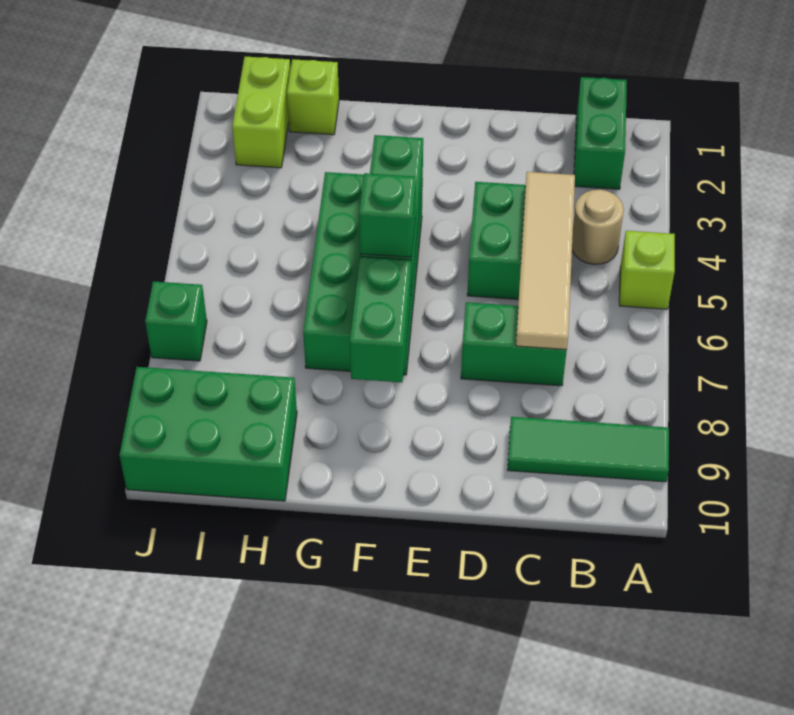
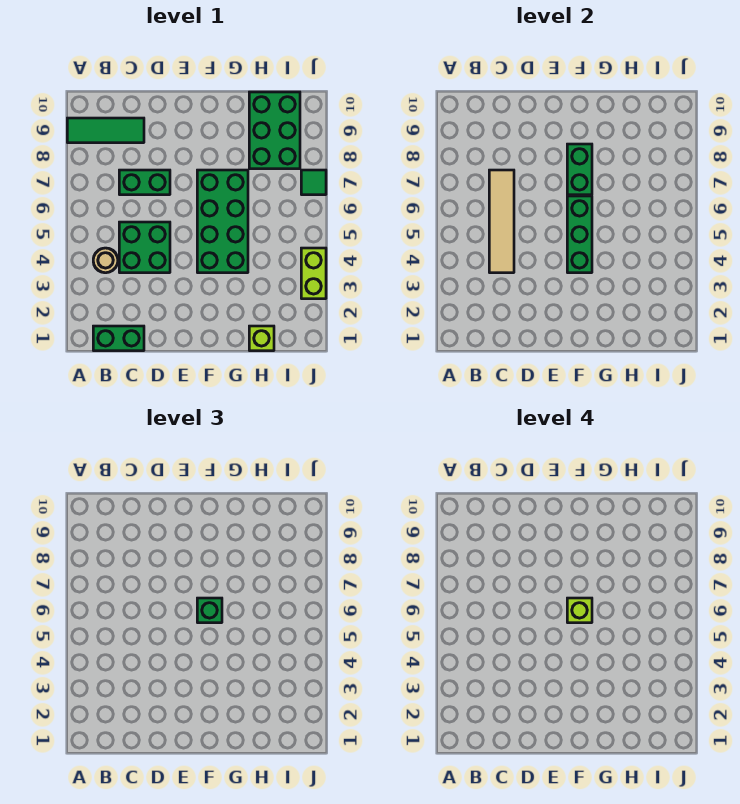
lime brick A5 level 1 -> lime brick F6 level 4
green brick B1:B2 level 1 -> green brick B1:C1 level 1
green brick H9:J10 level 1 -> green brick H8:I10 level 1
lime brick I1:I2 level 1 -> lime brick J3:J4 level 1
green brick J7 level 1 -> green tile J7 level 1

